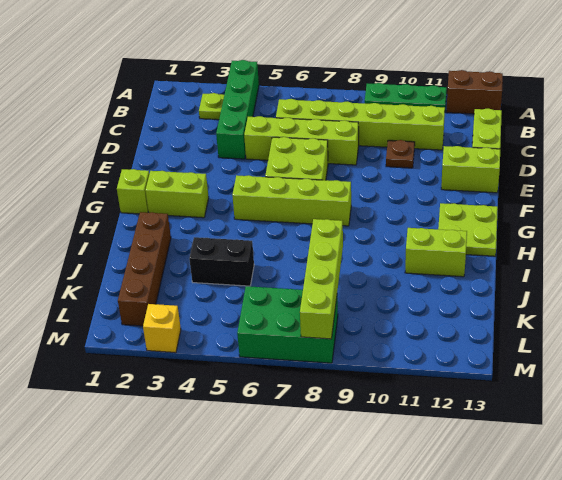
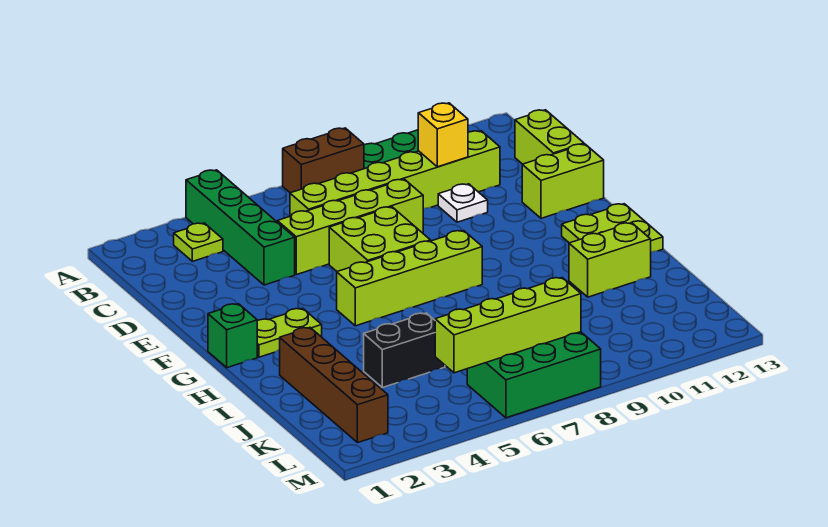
brown brick A12:A13 level 1 -> brown brick A7:A8 level 1
brown plate D10 level 1 -> white plate D10 level 1
lime brick G1 level 1 -> green brick G1 level 1
lime brick G2:G3 level 1 -> lime plate G2:G3 level 1
lime brick J8:M8 level 2 -> lime brick L5:L8 level 2
yellow brick M3 level 1 -> yellow brick C10 level 2

